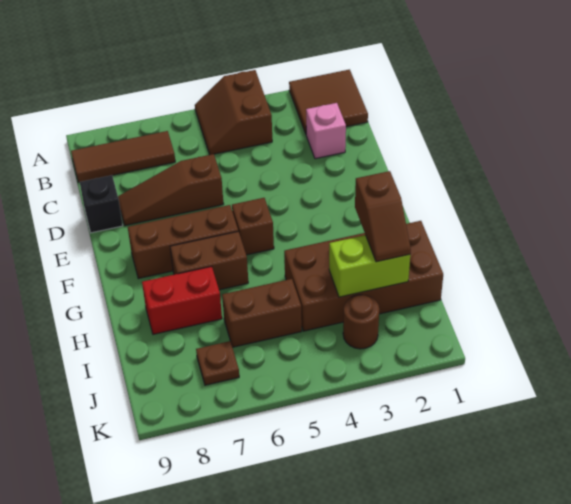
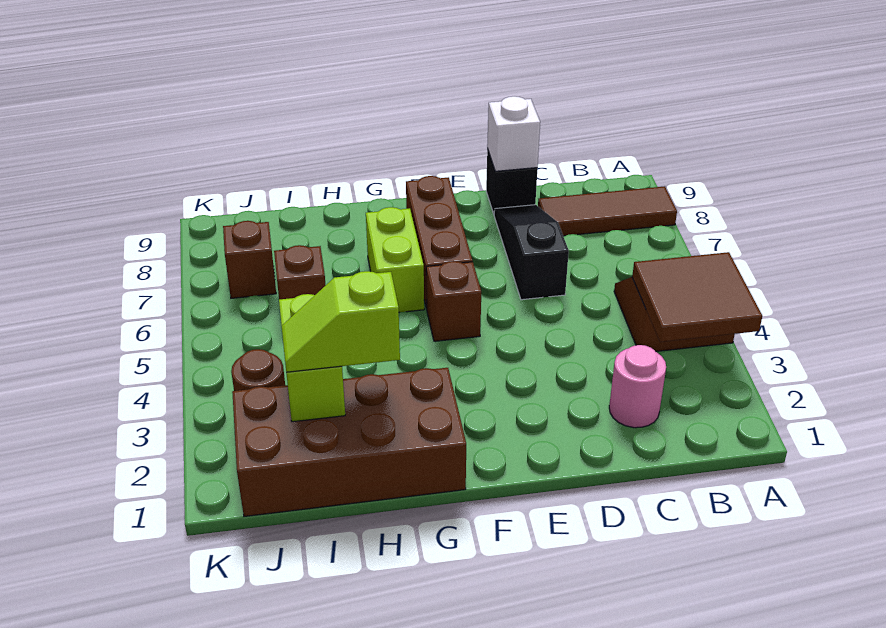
brown tile A1:B2 level 1 -> brown tile A3:B4 level 2
brown tile B7:B9 level 1 -> brown tile A8:C8 level 1
pink brick C2 level 1 -> pink round brick C2 level 1
brown slope D6:D8 level 1 top 6 -> black slope D6:D8 level 1 top 6
none -> white brick D9 level 2
brown brick G6:G7 level 1 -> lime brick G6:G7 level 1
brown brick H1:I4 level 1 -> brown brick G1:J2 level 1
brown slope H2:I2 level 3 top H -> lime slope H2:I2 level 3 top H
red brick H7:H8 level 1 -> none
brown brick I5:I6 level 1 -> brown brick I6 level 1
brown plate J7 level 1 -> brown brick J7 level 1

